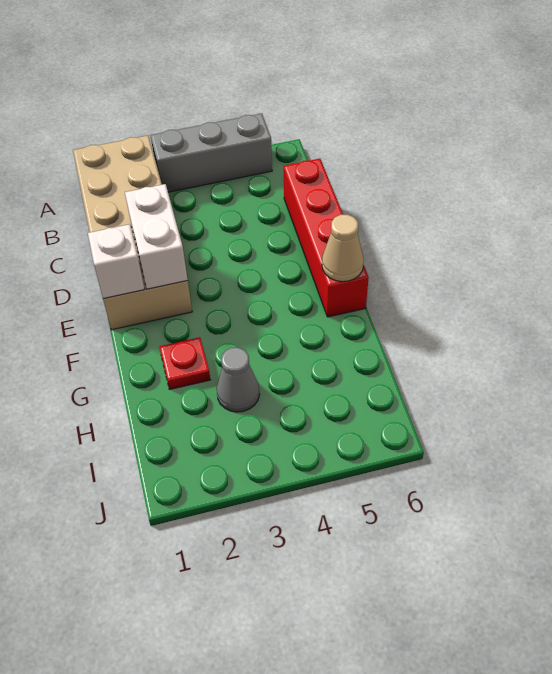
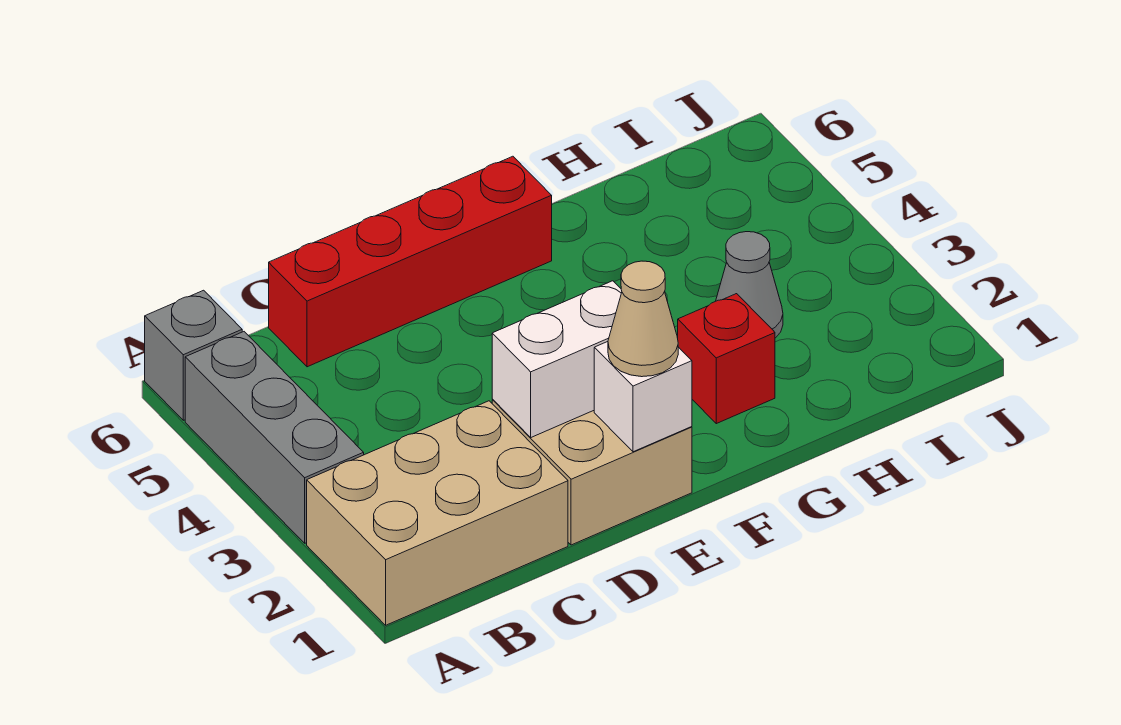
none -> grey brick A6 level 1
tan cone F6 level 2 -> tan cone E1 level 3
red plate G2 level 1 -> red brick G2 level 1

